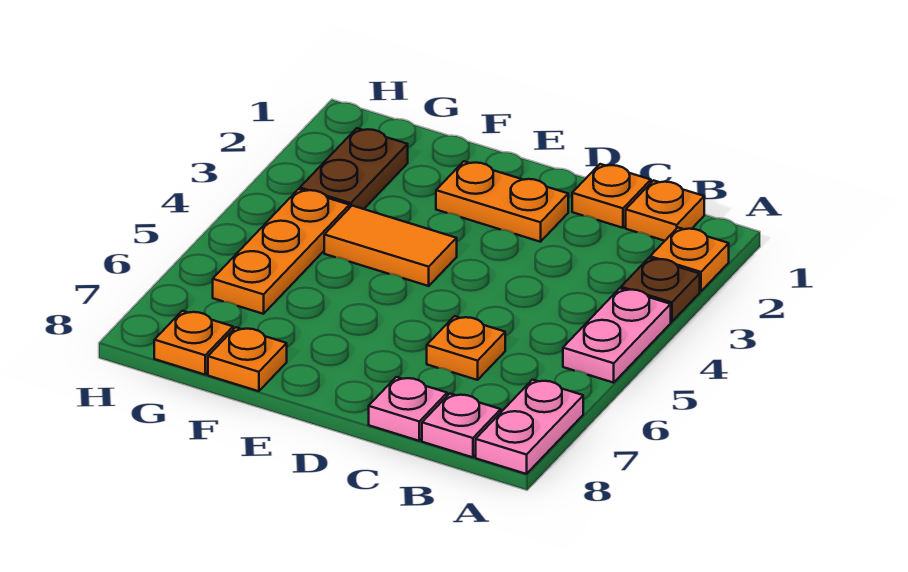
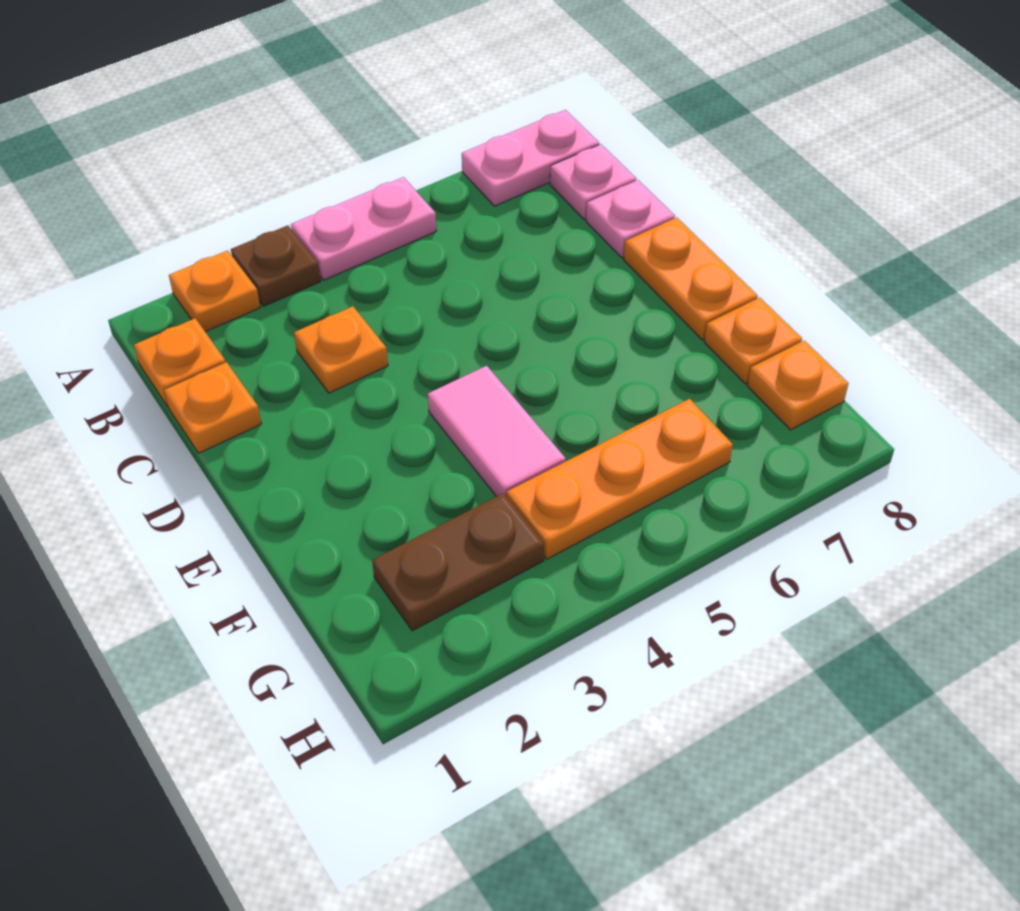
orange plate C6 level 1 -> orange plate C3 level 1
orange plate D2:E2 level 1 -> orange plate D8:E8 level 1
orange tile E4:F4 level 1 -> pink tile E4:F4 level 1

